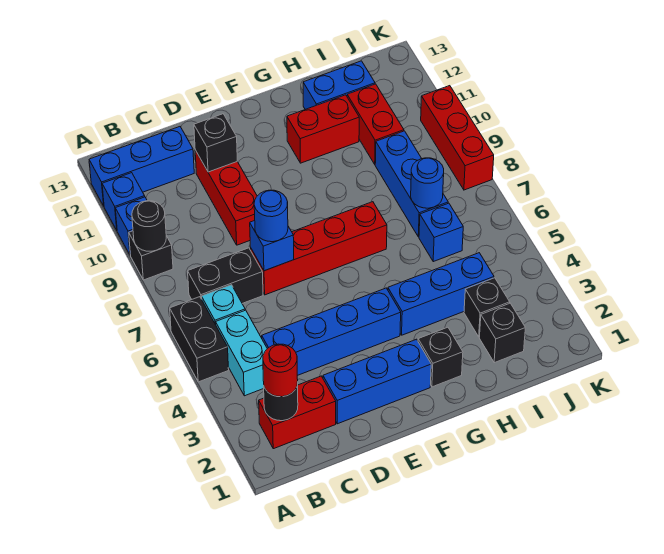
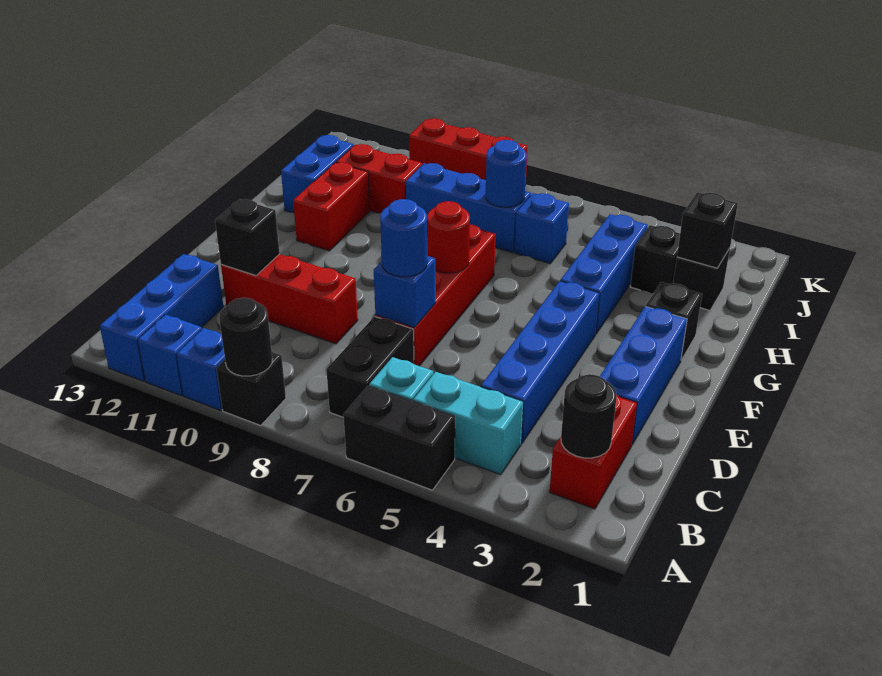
red round brick B2 level 3 -> red round brick F7 level 2
none -> black brick I2 level 2

